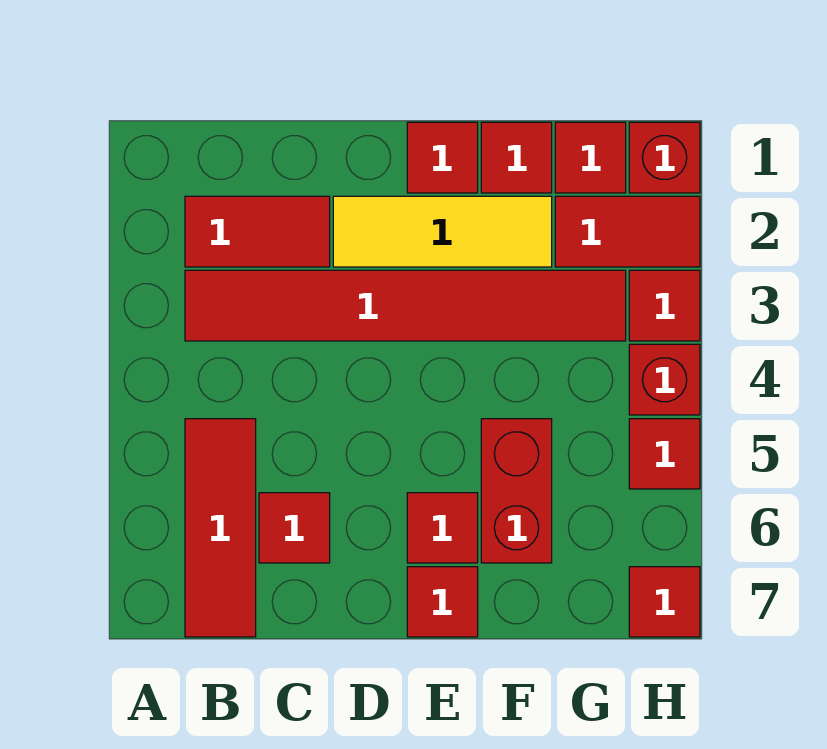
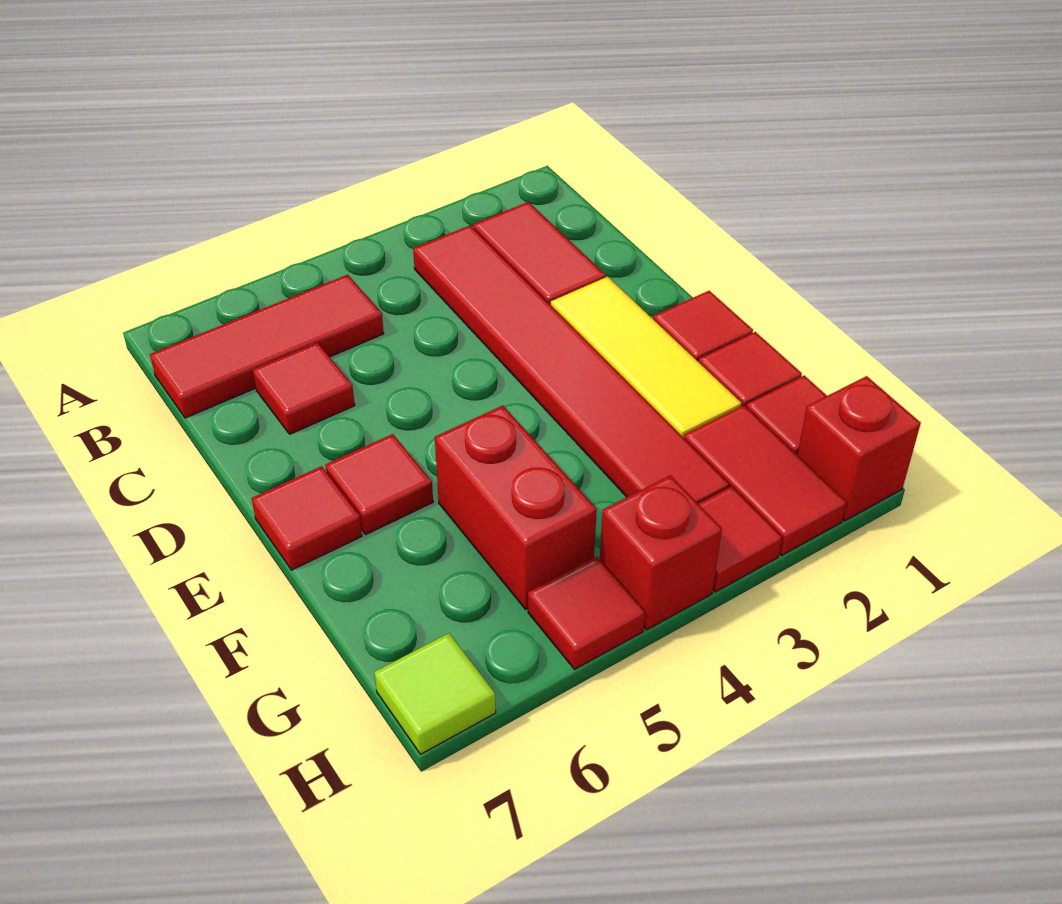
red brick F5:F6 level 1 -> red brick F5:G5 level 1
red tile H7 level 1 -> lime tile H7 level 1

